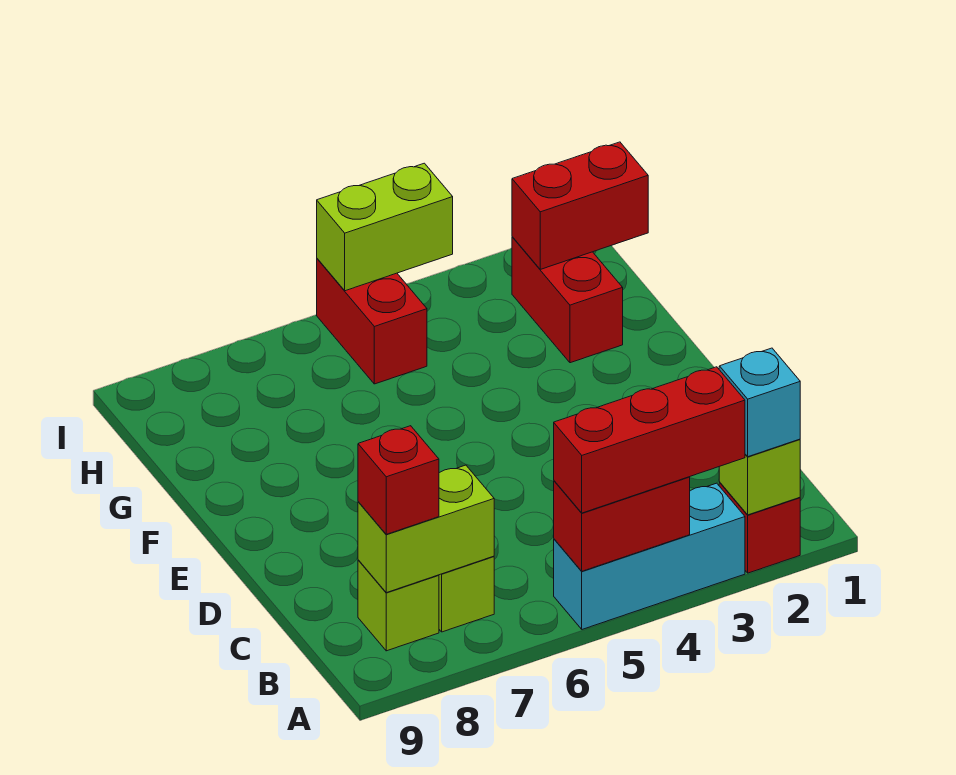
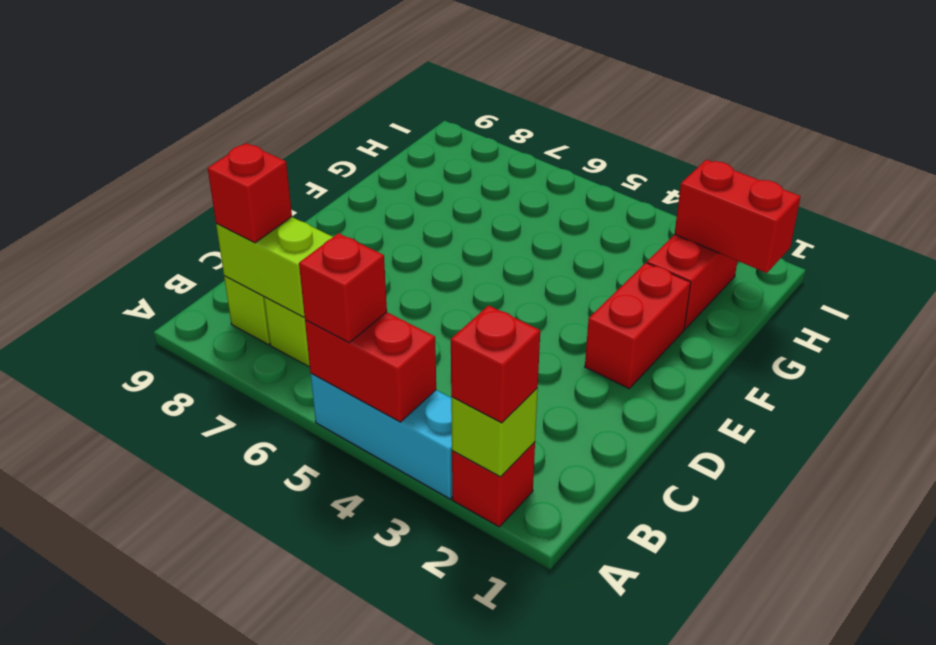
cyan brick A2 level 3 -> red brick A2 level 3
red brick A3:A5 level 3 -> red brick A5 level 3
red brick H5:I5 level 1 -> red brick E2:F2 level 1
lime brick I4:I5 level 2 -> none

